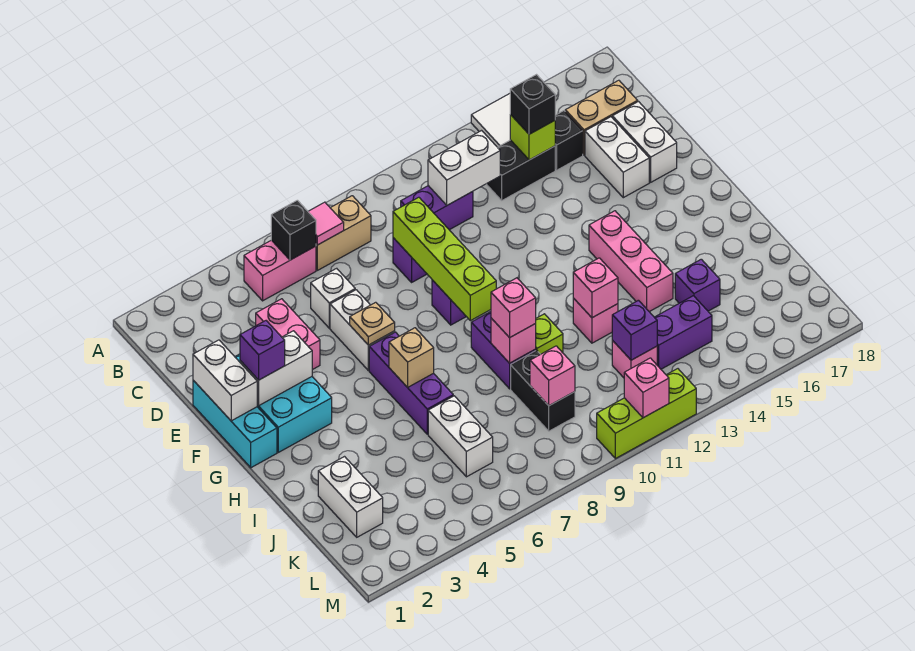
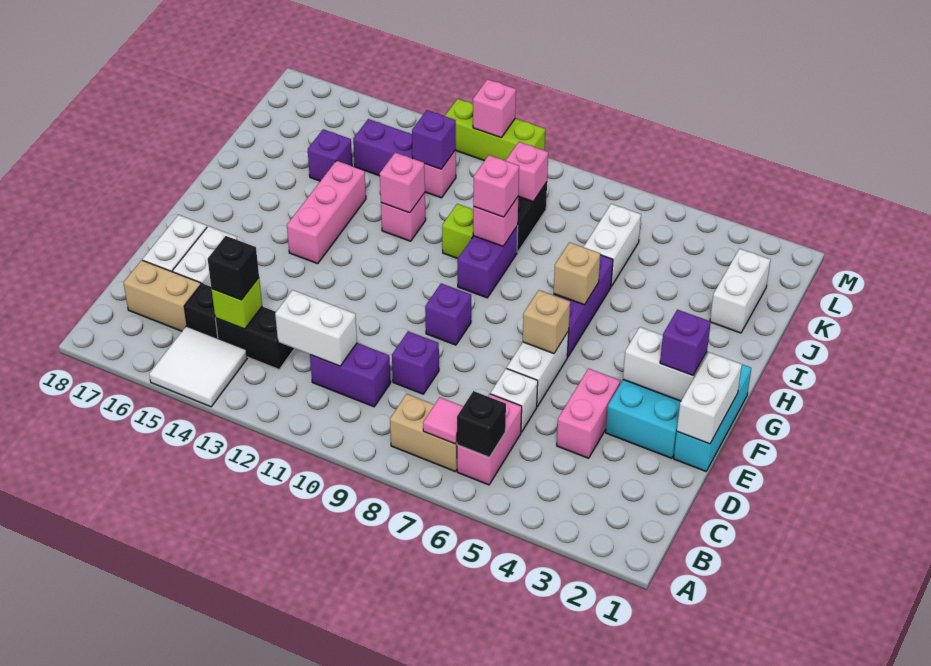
pink brick B5:B6 level 1 -> pink brick B6:C6 level 1
lime brick D9:G9 level 2 -> none
tan plate F6 level 2 -> tan brick F6 level 2

